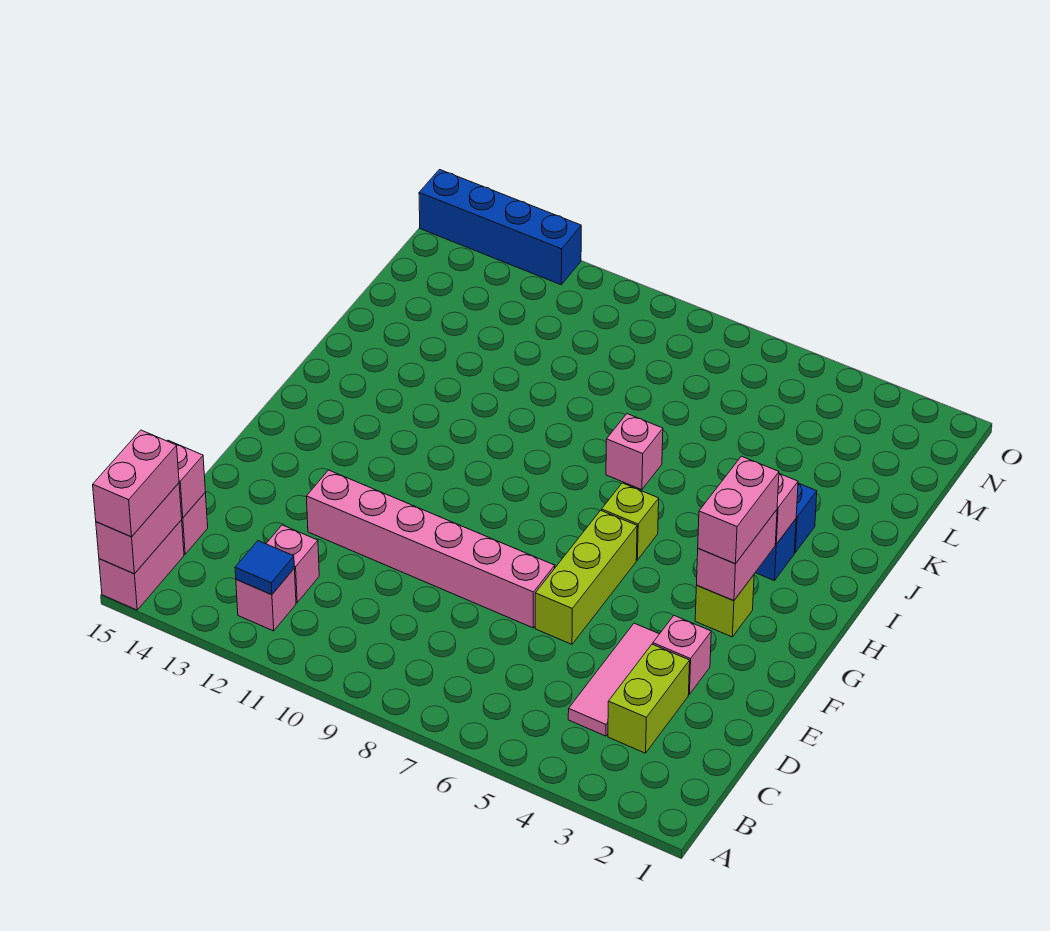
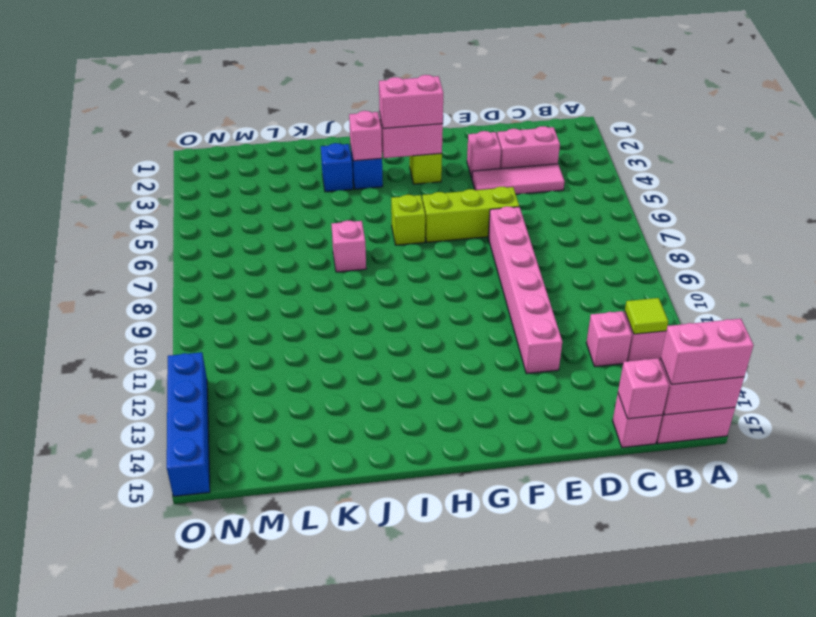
blue tile B12 level 2 -> lime tile B12 level 2
lime brick C3:D3 level 1 -> pink brick C3:D3 level 1

